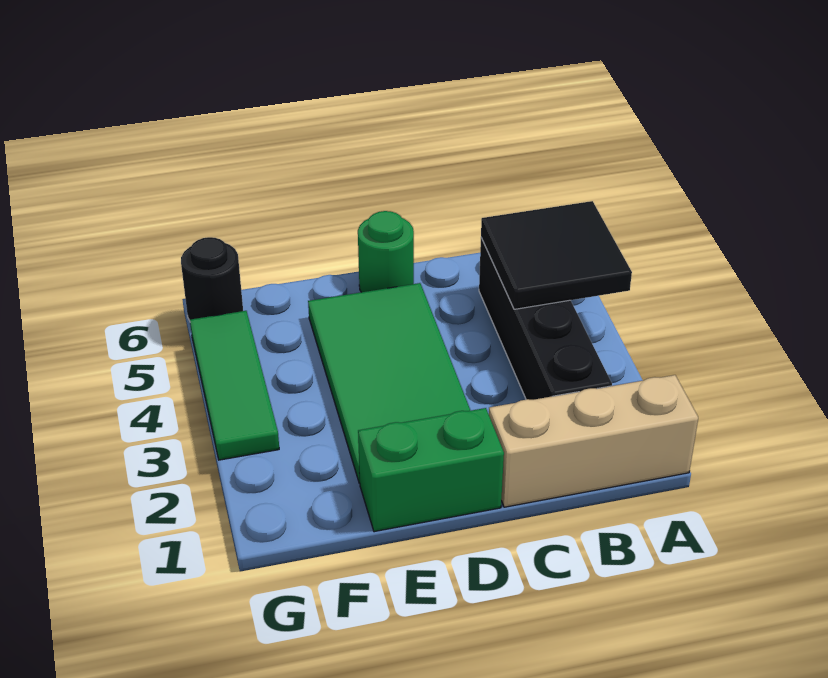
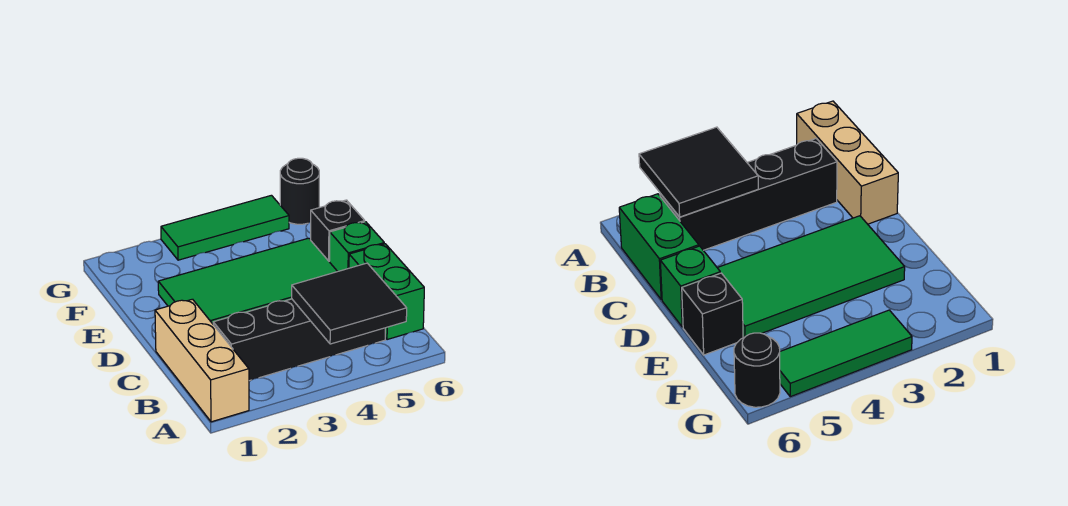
green brick D1:E1 level 1 -> green brick B6:C6 level 1
green round brick D6 level 1 -> green brick D6 level 1
none -> black brick E6 level 1

